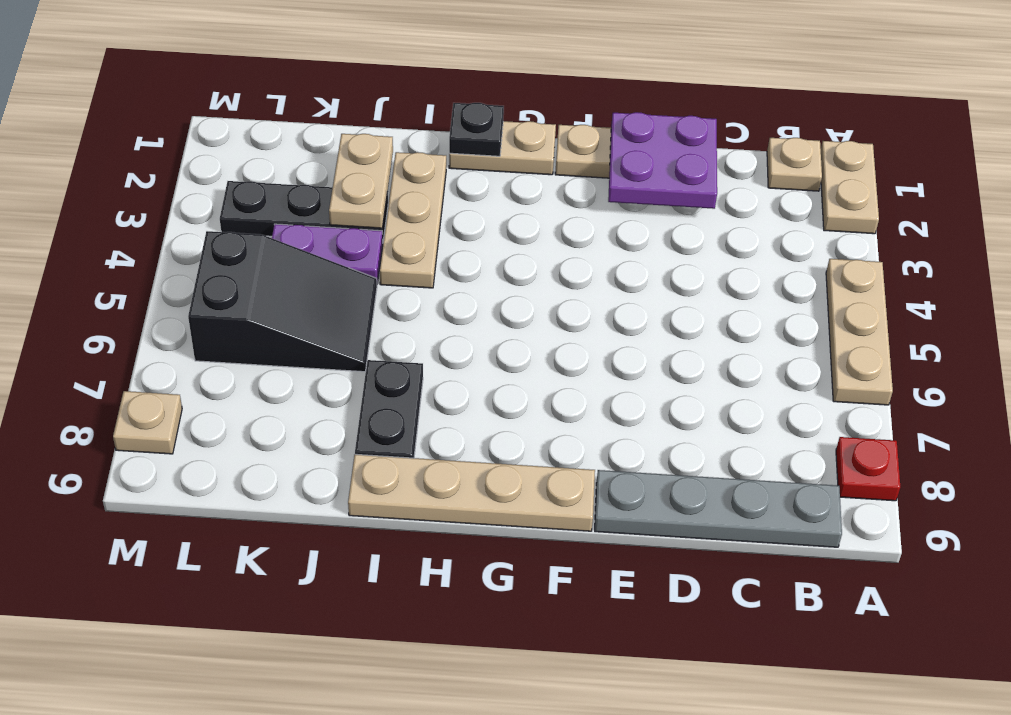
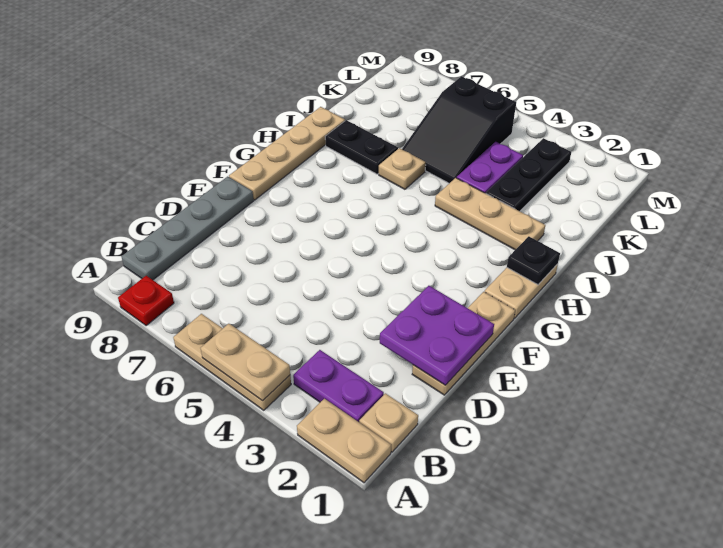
none -> purple plate B2:B3 level 1
tan plate J2:J3 level 2 -> tan plate A4:A5 level 2
tan plate M8 level 1 -> tan plate I6 level 1

